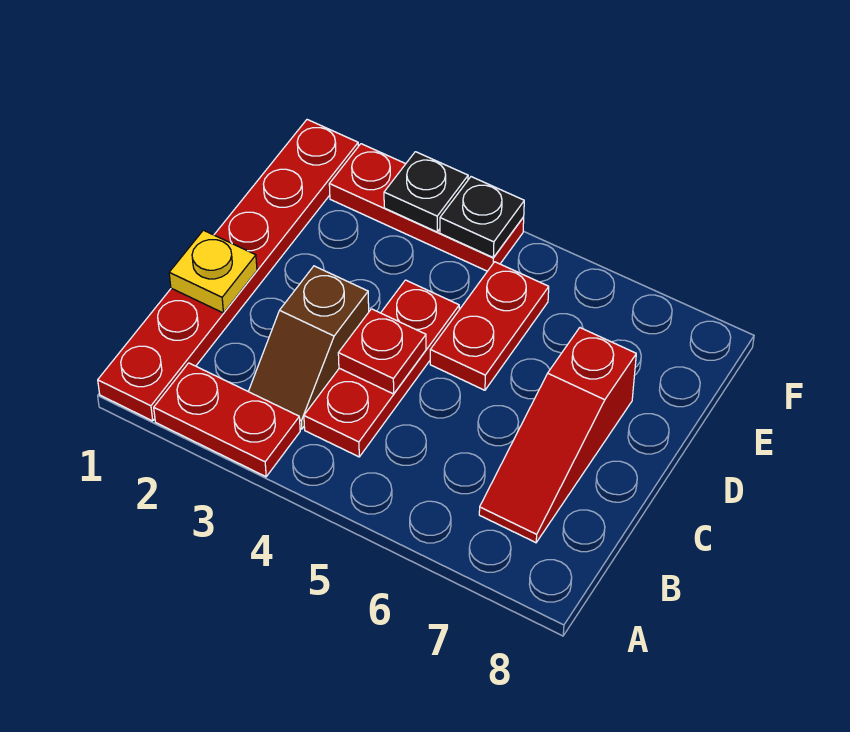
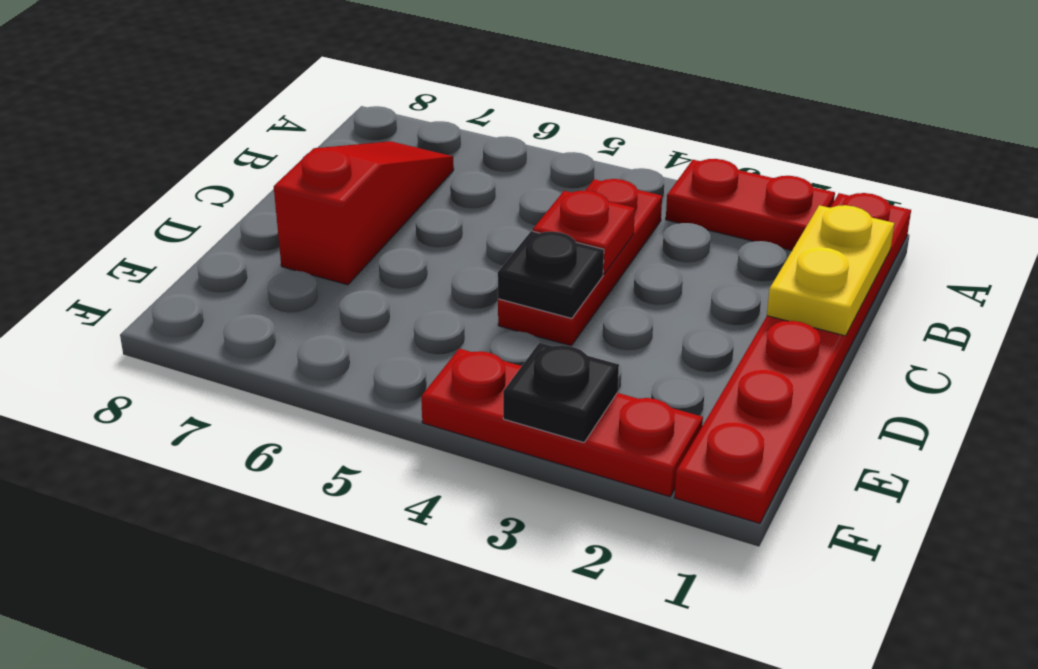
brown slope B3:C3 level 1 top C -> none
yellow plate C1 level 2 -> yellow plate B1:C1 level 2
red plate D5:E5 level 1 -> none
black plate F4 level 2 -> black plate D4 level 2

